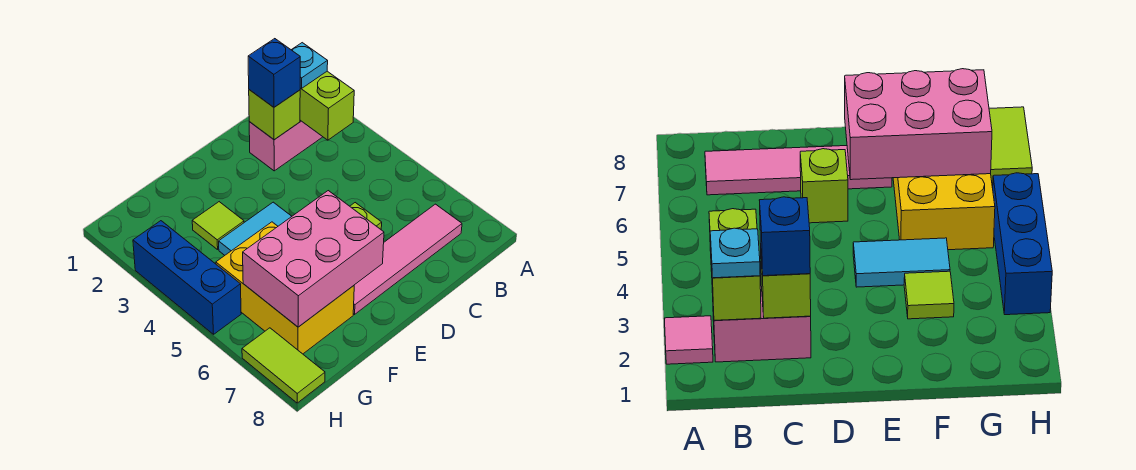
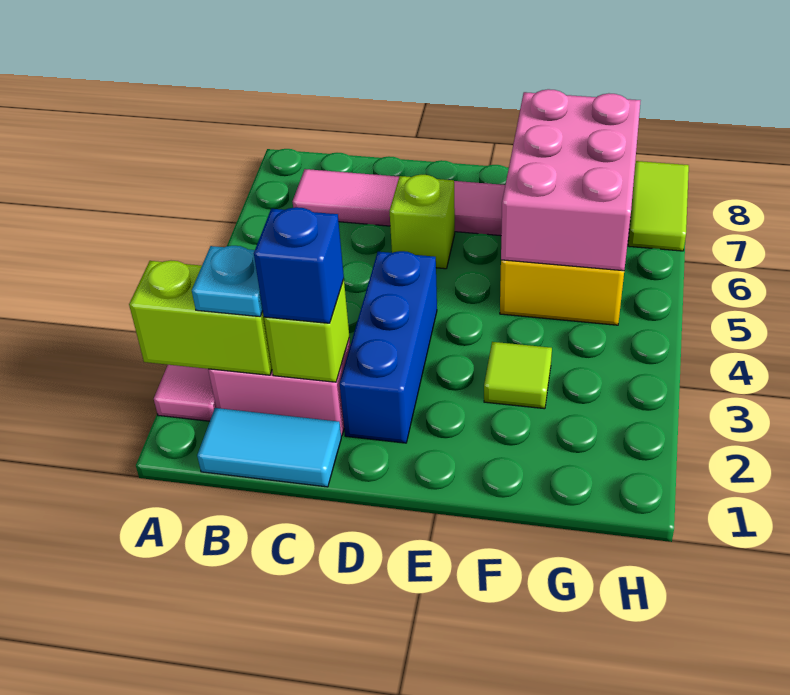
lime brick B2:B3 level 2 -> lime brick A2:B2 level 2
cyan tile E4:F4 level 1 -> cyan tile B1:C1 level 1
pink brick E6:G7 level 2 -> pink brick F5:G7 level 2
blue brick H3:H5 level 1 -> blue brick D2:D4 level 1

